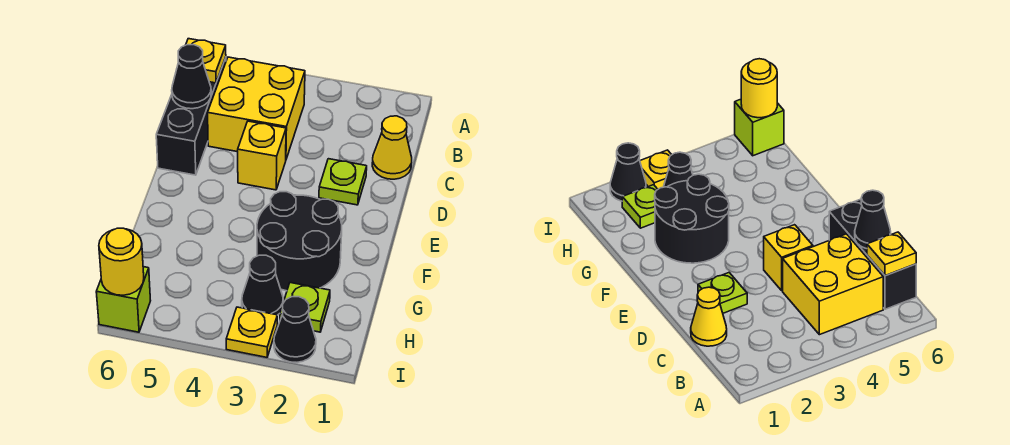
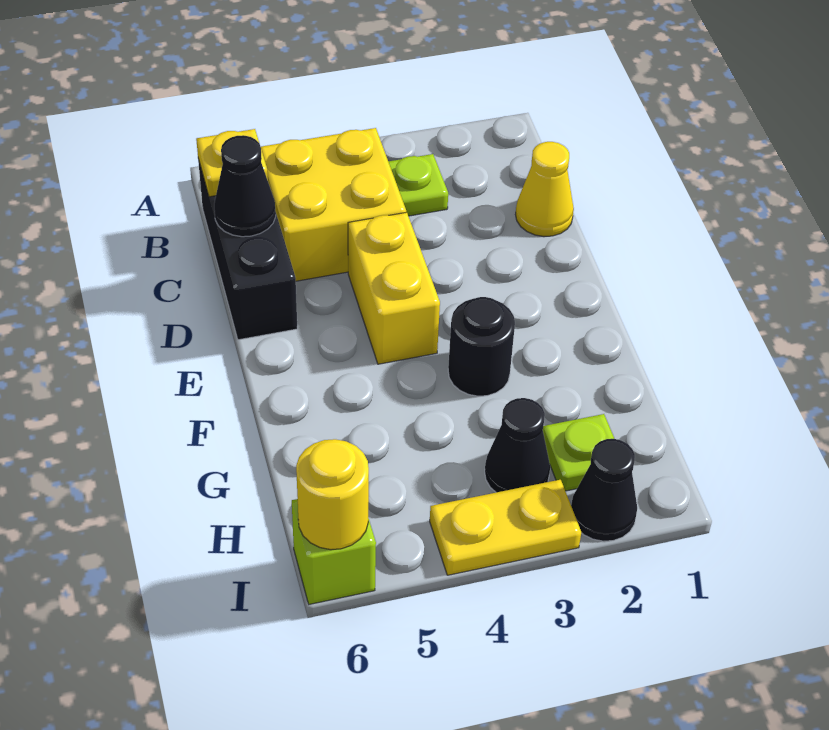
lime plate D2 level 1 -> lime plate B3 level 1
yellow brick D4 level 1 -> yellow brick D4:E4 level 1
black round brick F2:G3 level 1 -> black round brick F3 level 1
yellow plate I3 level 1 -> yellow plate I3:I4 level 1

